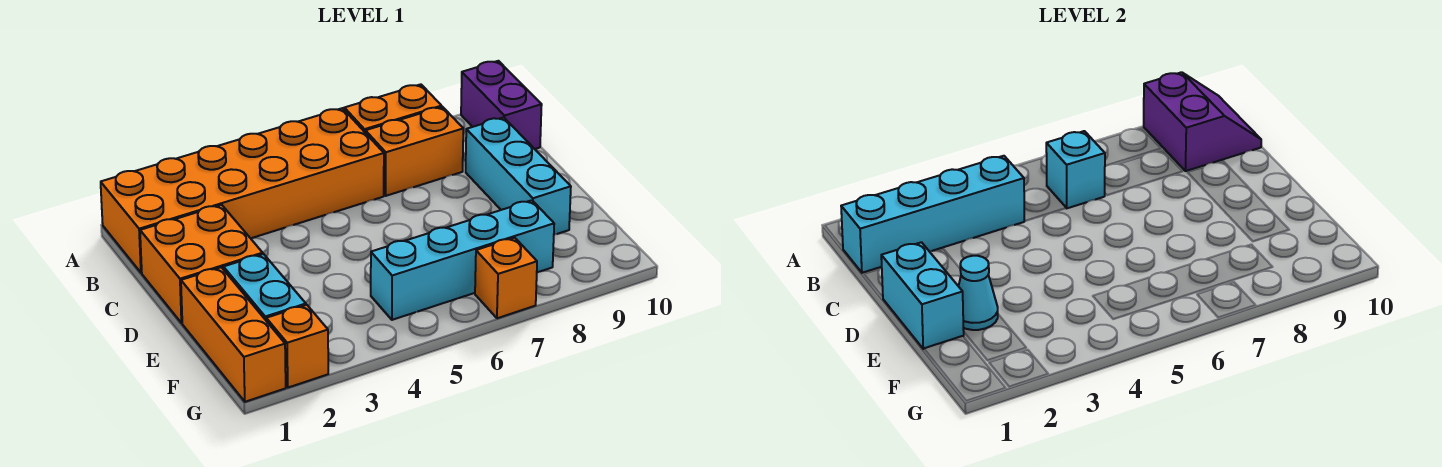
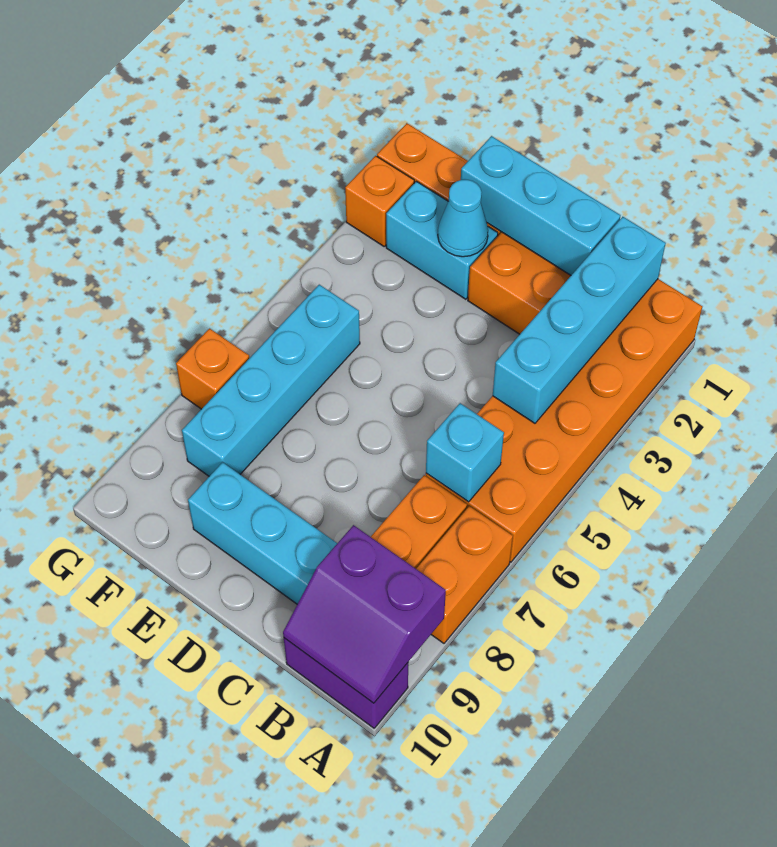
cyan brick D1:E1 level 2 -> cyan brick C1:E1 level 2

